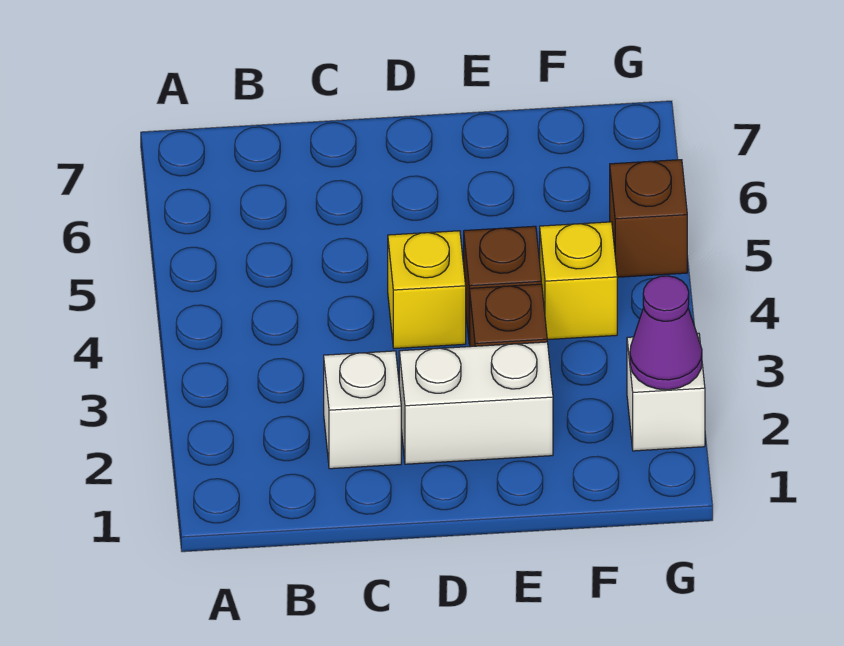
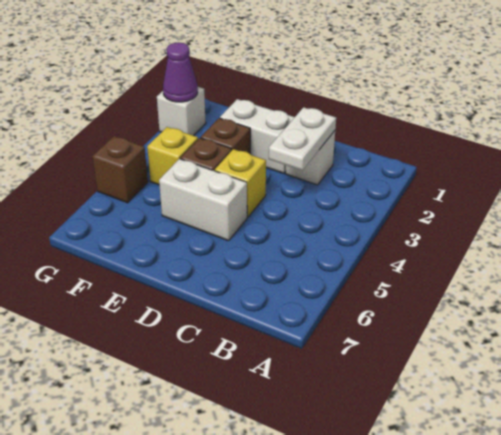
none -> white plate C2:C3 level 2
none -> white brick D5:E5 level 1

